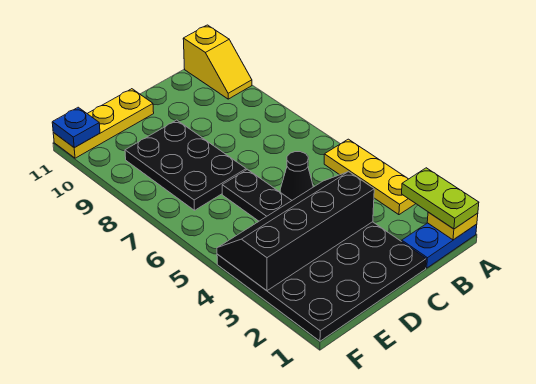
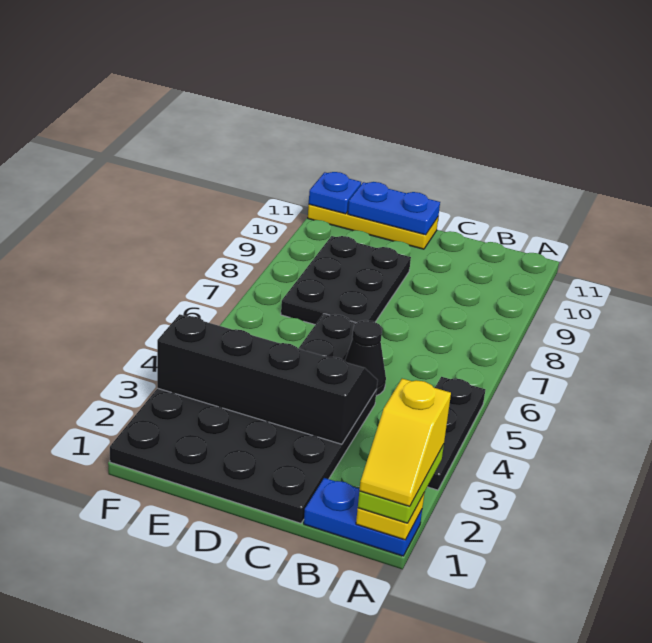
yellow plate A3:A5 level 1 -> black plate A3:A5 level 1
yellow slope A10:A11 level 1 top 11 -> yellow slope A1:A2 level 4 top 2
none -> blue plate D11:E11 level 2

